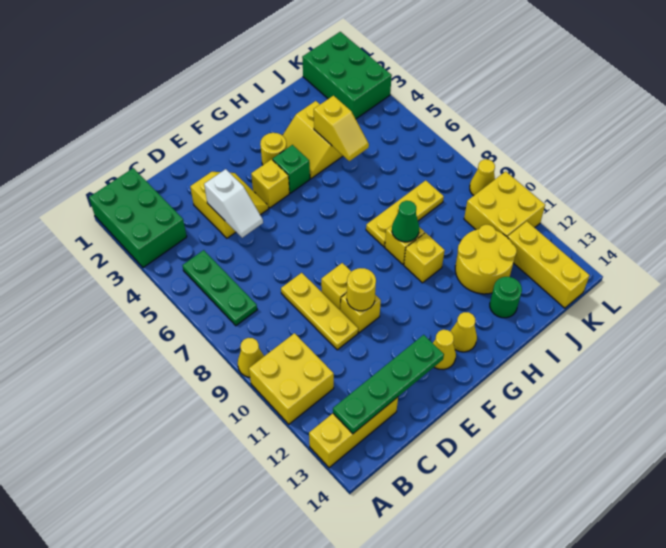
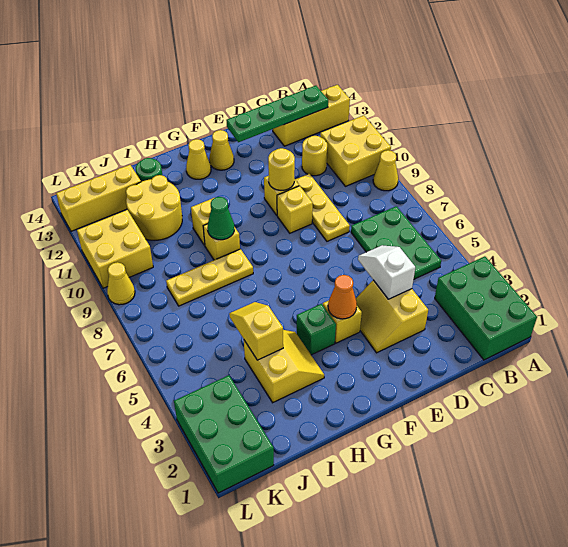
green plate B5:B7 level 1 -> green plate B5:C7 level 1
none -> orange cone F4 level 2
yellow round brick G3 level 1 -> yellow round brick C11 level 1
yellow brick K12:K14 level 1 -> yellow brick J13:L13 level 1

